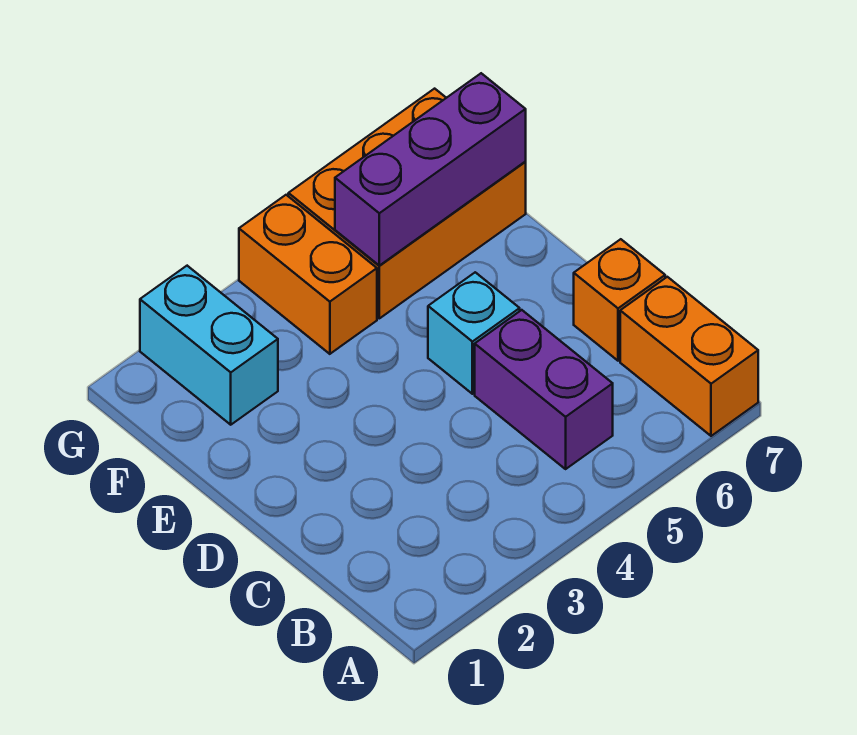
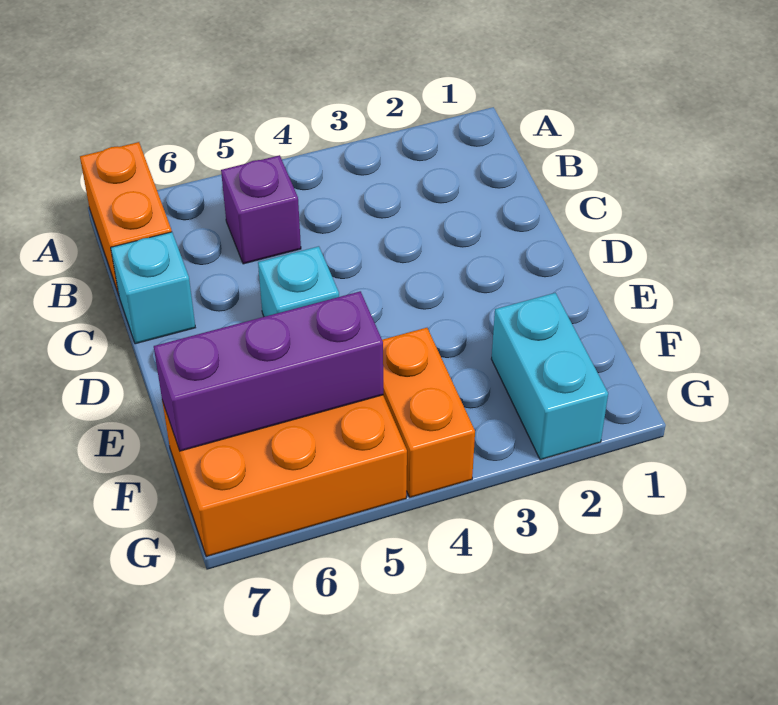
purple brick B5:C5 level 1 -> purple brick B5 level 1
orange brick C7 level 1 -> cyan brick C7 level 1

